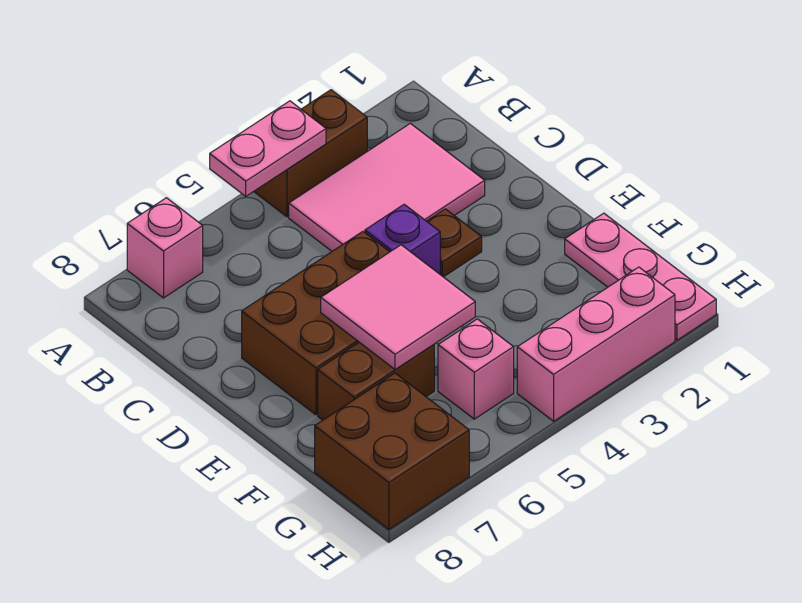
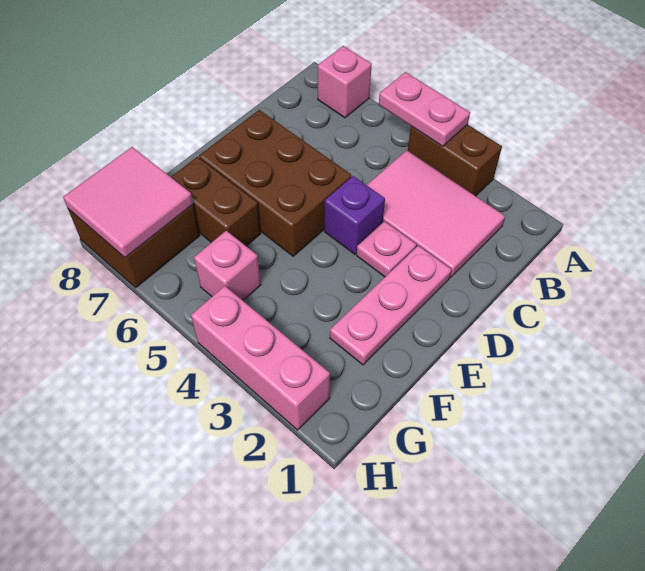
brown plate D3 level 1 -> pink plate D3 level 1
pink tile E5:F6 level 2 -> pink tile G7:H8 level 2
pink plate F1:H1 level 1 -> pink plate D2:F2 level 1

